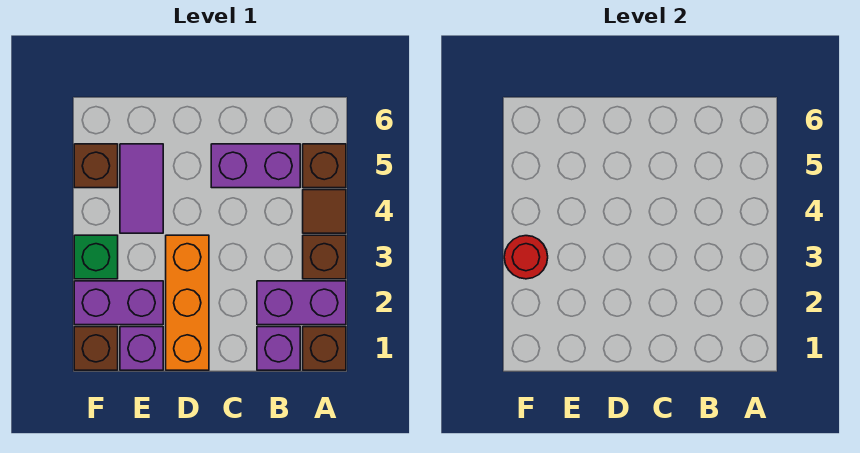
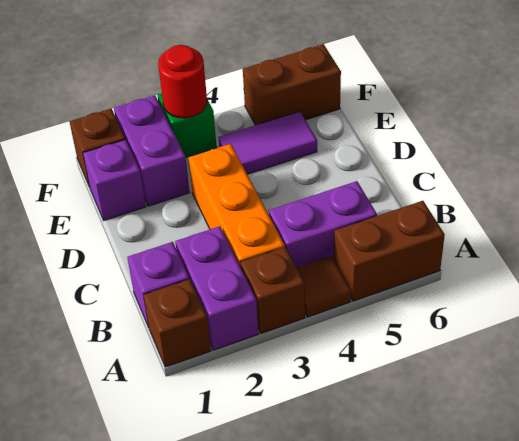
brown brick A5 level 1 -> brown brick A5:A6 level 1
purple brick B5:C5 level 1 -> purple brick B4:B5 level 1
orange brick D1:D3 level 1 -> orange brick B3:D3 level 1
brown brick F5 level 1 -> brown brick F5:F6 level 1

